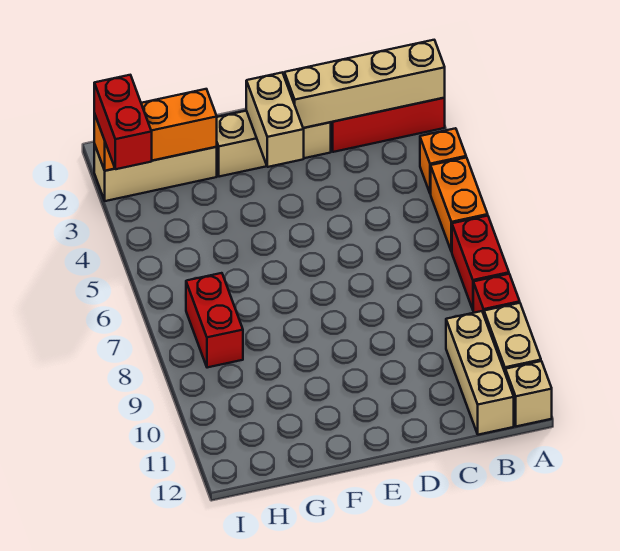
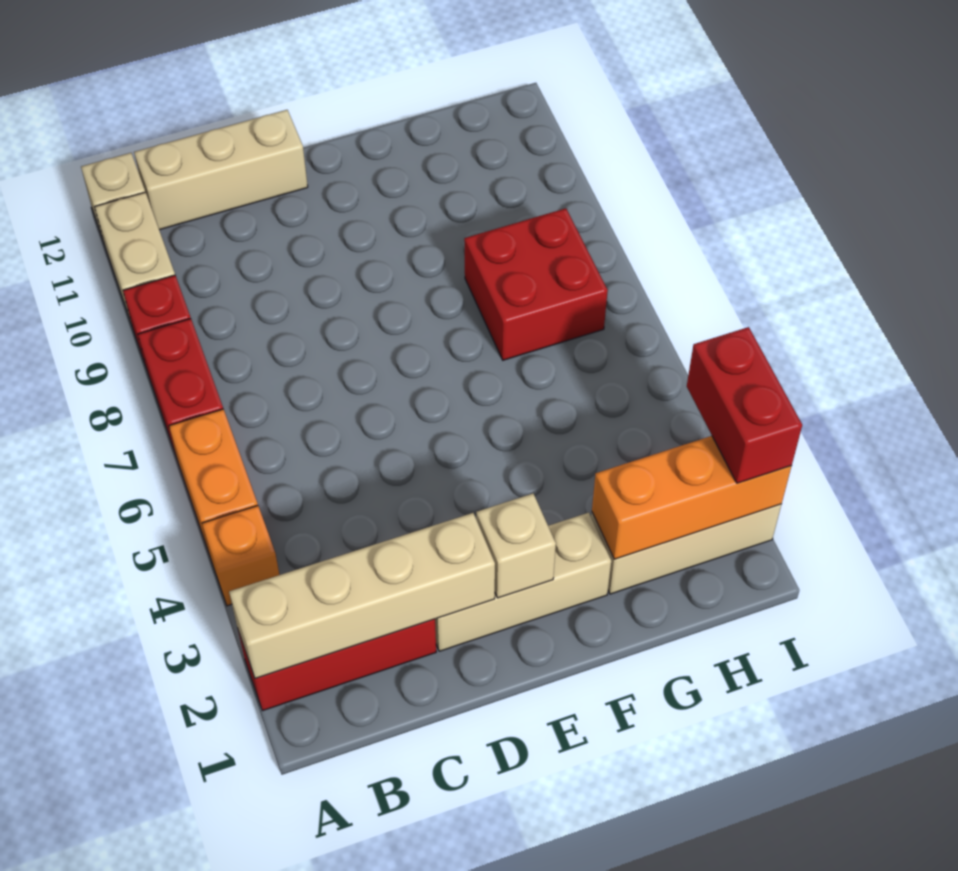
tan brick B10:B12 level 1 -> tan brick B12:D12 level 1
tan brick E2:E3 level 2 -> tan brick E2 level 2
red brick H7:H8 level 1 -> red brick G7:H8 level 1

